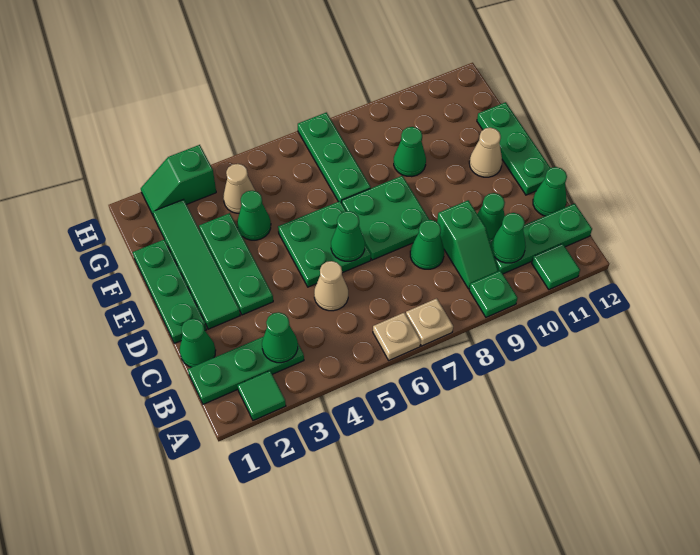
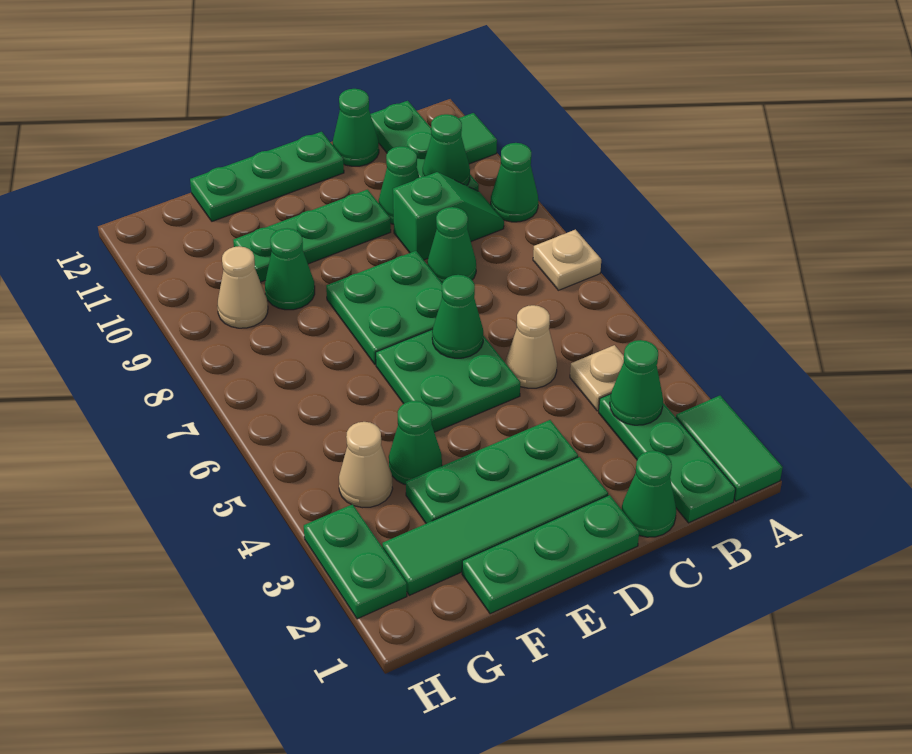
green tile A2 level 1 -> green tile A1:A2 level 1
tan plate A6 level 1 -> tan plate B4 level 1
green plate A9 level 1 -> green cone A9 level 1
tan cone E11 level 1 -> tan cone G9 level 1
green plate F7:H7 level 1 -> green plate D10:F10 level 1
green slope H2:H3 level 1 top 3 -> green plate H2:H3 level 1

